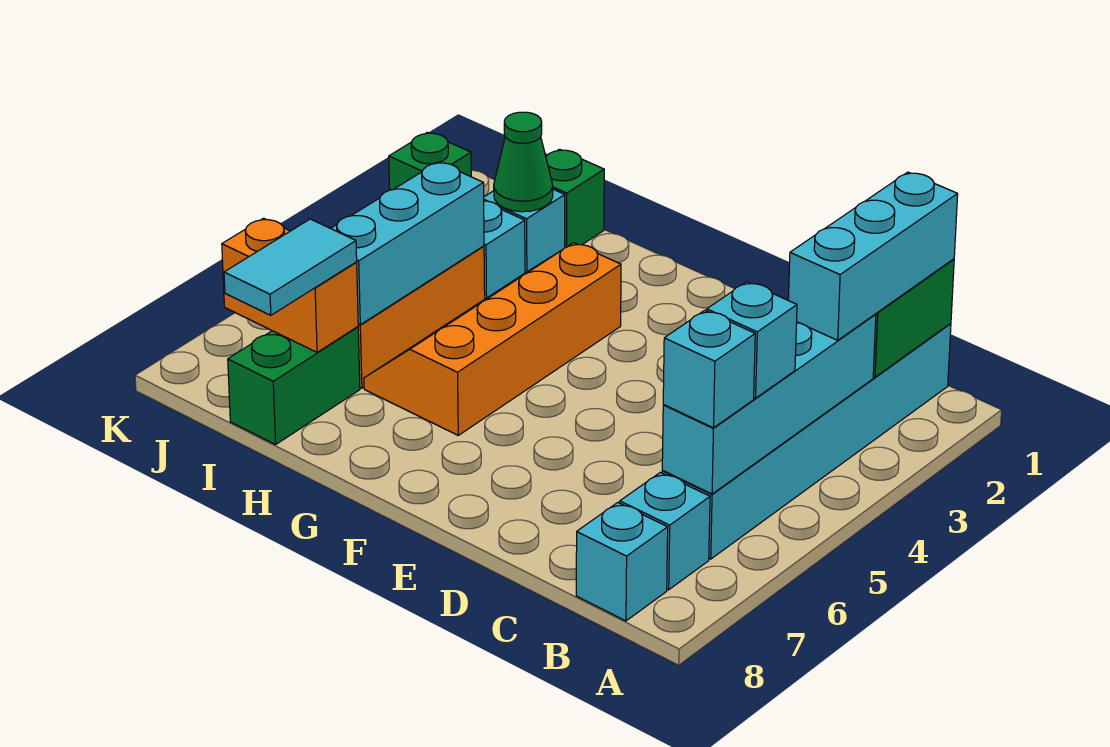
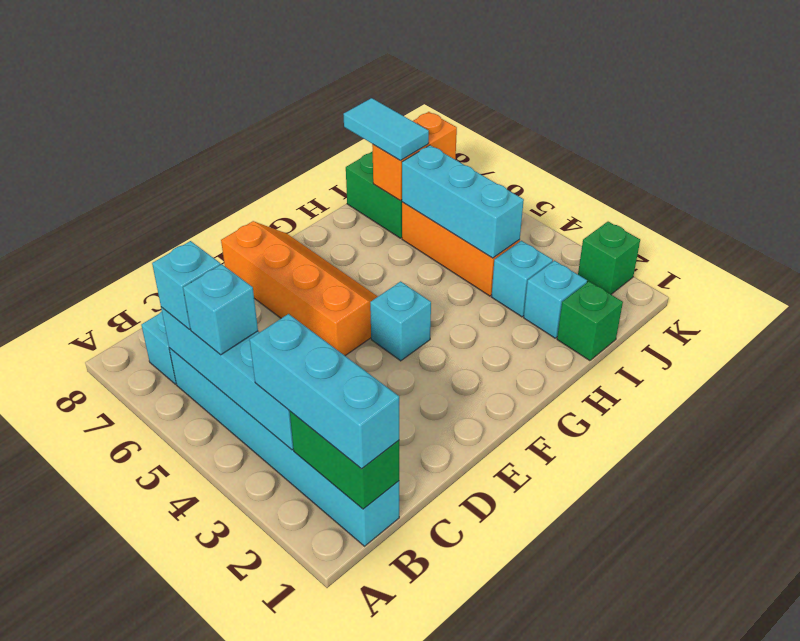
cyan brick B8 level 1 -> cyan brick F4 level 1
orange slope G3:H6 level 1 top G -> orange slope E5:F8 level 1 top E
green cone I2 level 2 -> none

